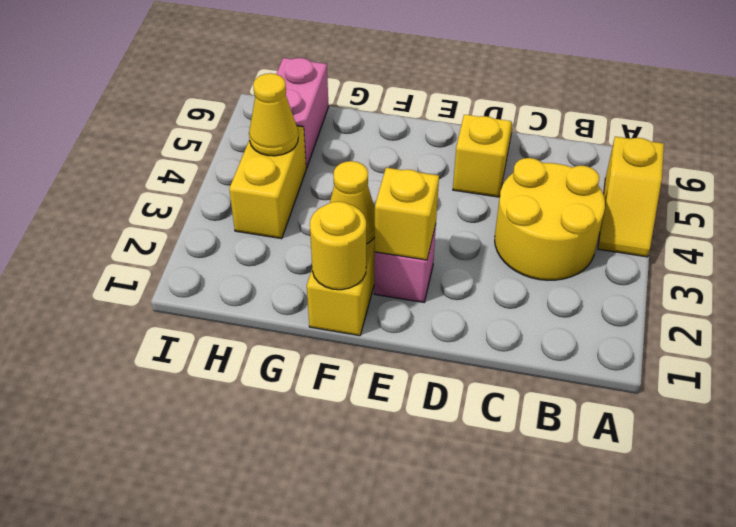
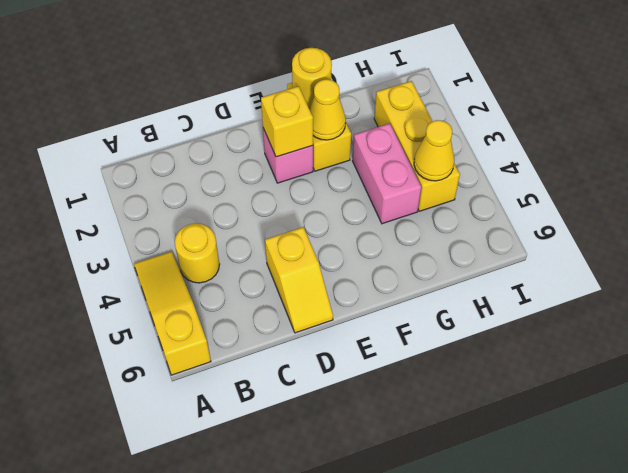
yellow slope A4:A5 level 1 top 5 -> yellow slope A4:A6 level 1 top 6
yellow round brick B3:C4 level 1 -> yellow round brick B4 level 1
yellow brick H3:H4 level 1 -> yellow brick H2:H4 level 1
pink brick H5:H6 level 1 -> pink brick G3:G4 level 1

